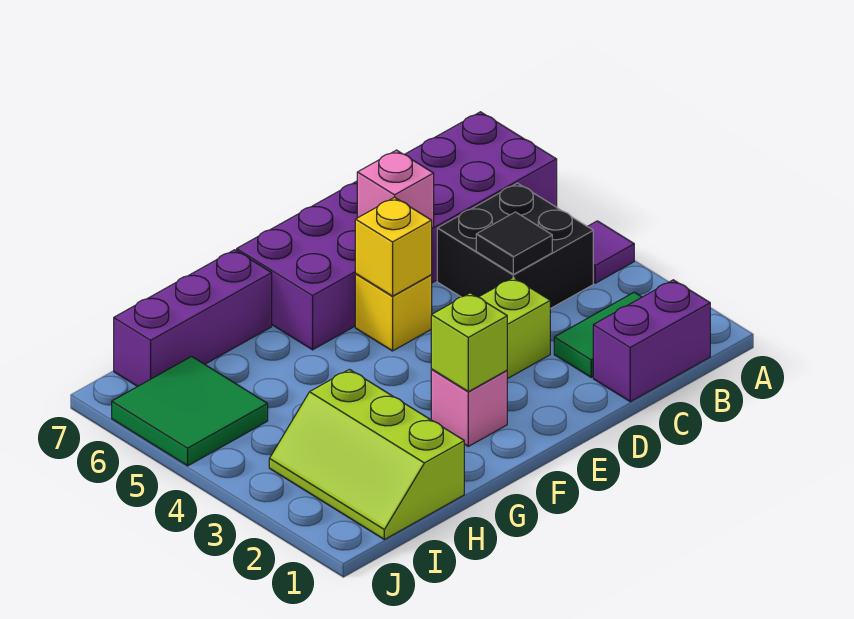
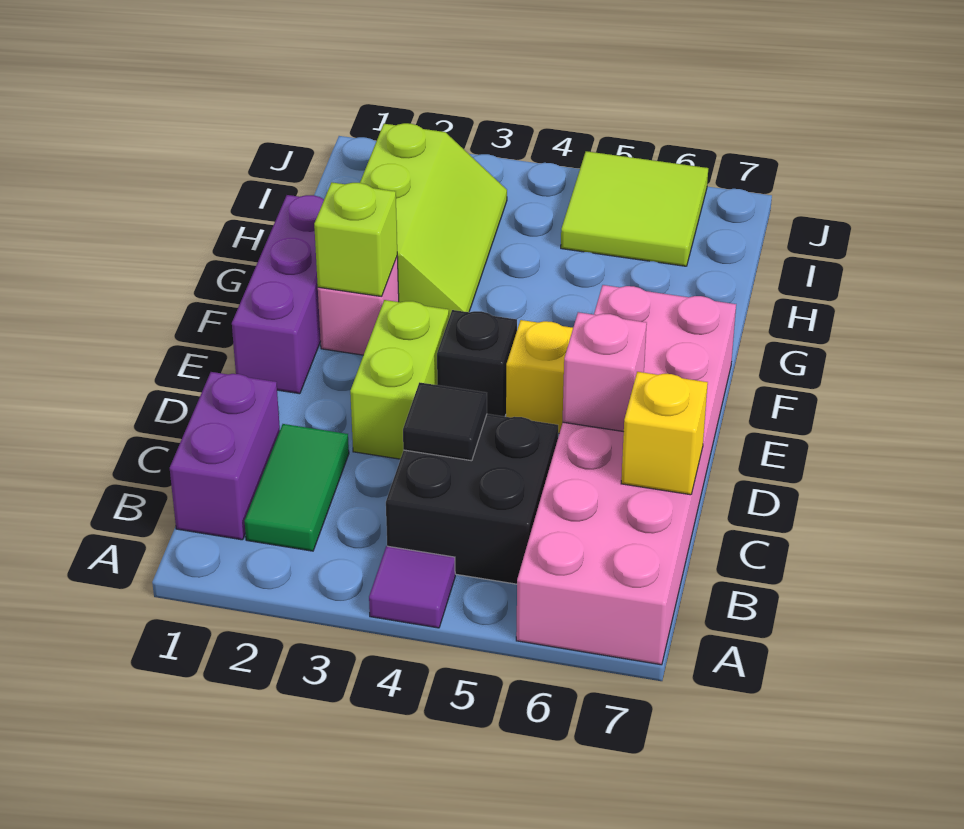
purple brick A6:F7 level 1 -> pink brick A6:F7 level 1
none -> black brick E4 level 1
yellow brick E5 level 2 -> yellow brick C7 level 2
purple brick G7:I7 level 1 -> purple brick E1:G1 level 1
lime slope H1:I3 level 1 top H -> lime slope G2:I3 level 1 top 2
green tile I5:J6 level 1 -> lime tile I5:J6 level 1

